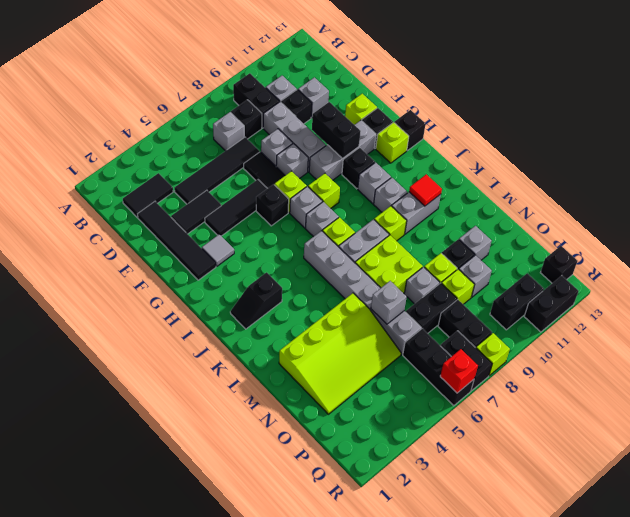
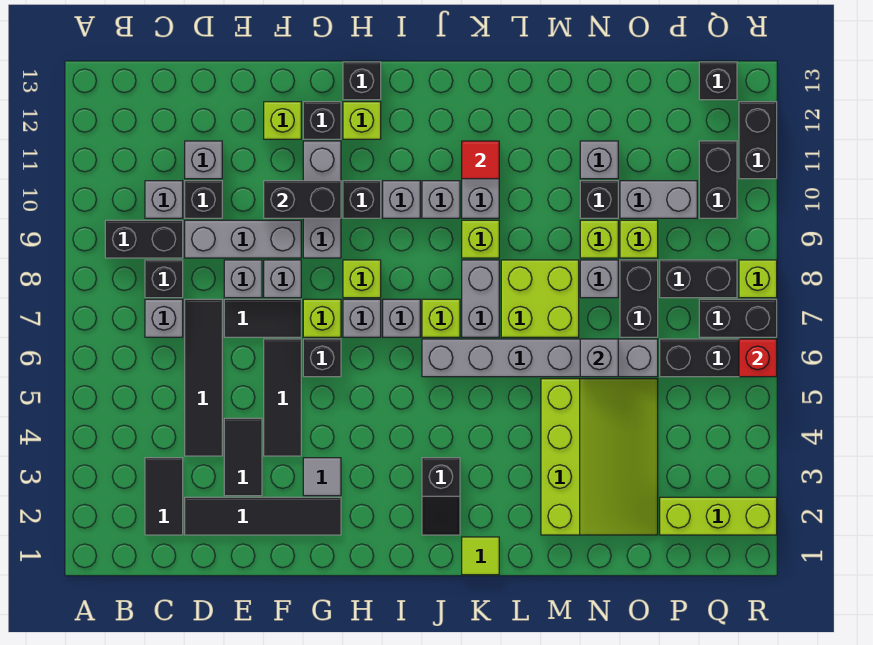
none -> lime tile K1 level 1
grey brick O10 level 1 -> grey brick O10:P10 level 1
none -> lime brick P2:R2 level 1

